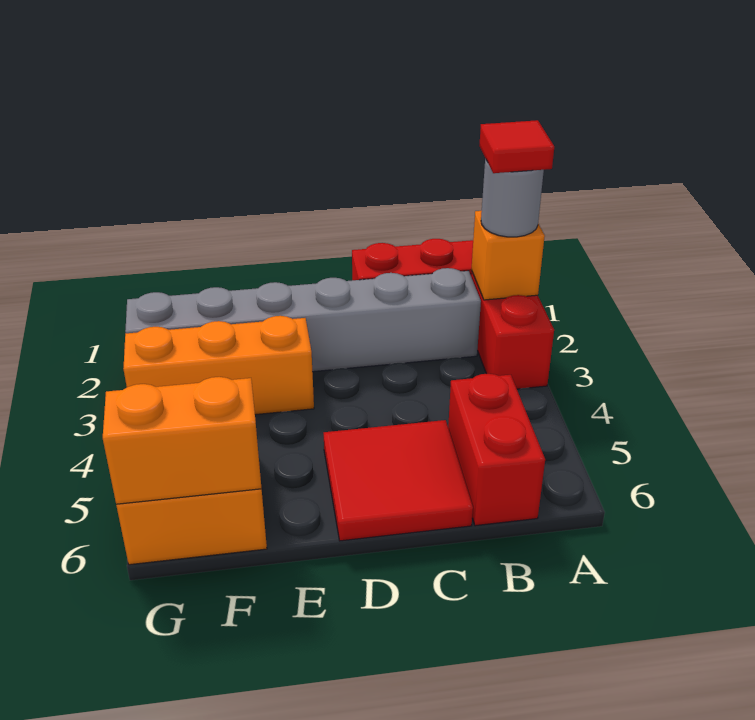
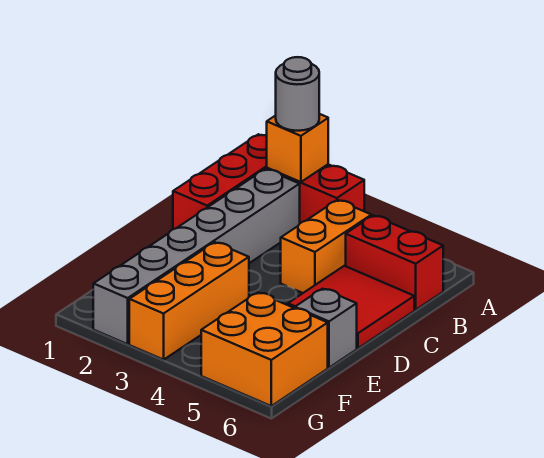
red tile A2 level 4 -> none
none -> grey brick E6 level 1
orange brick F6:G6 level 2 -> orange brick B4:C4 level 1

